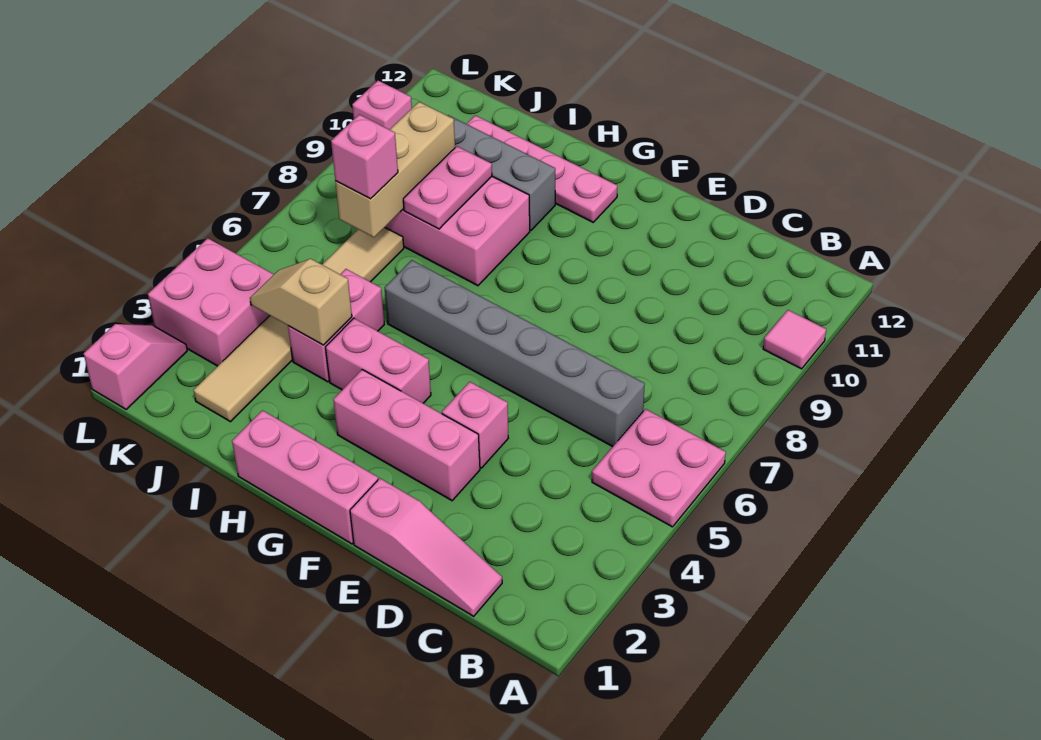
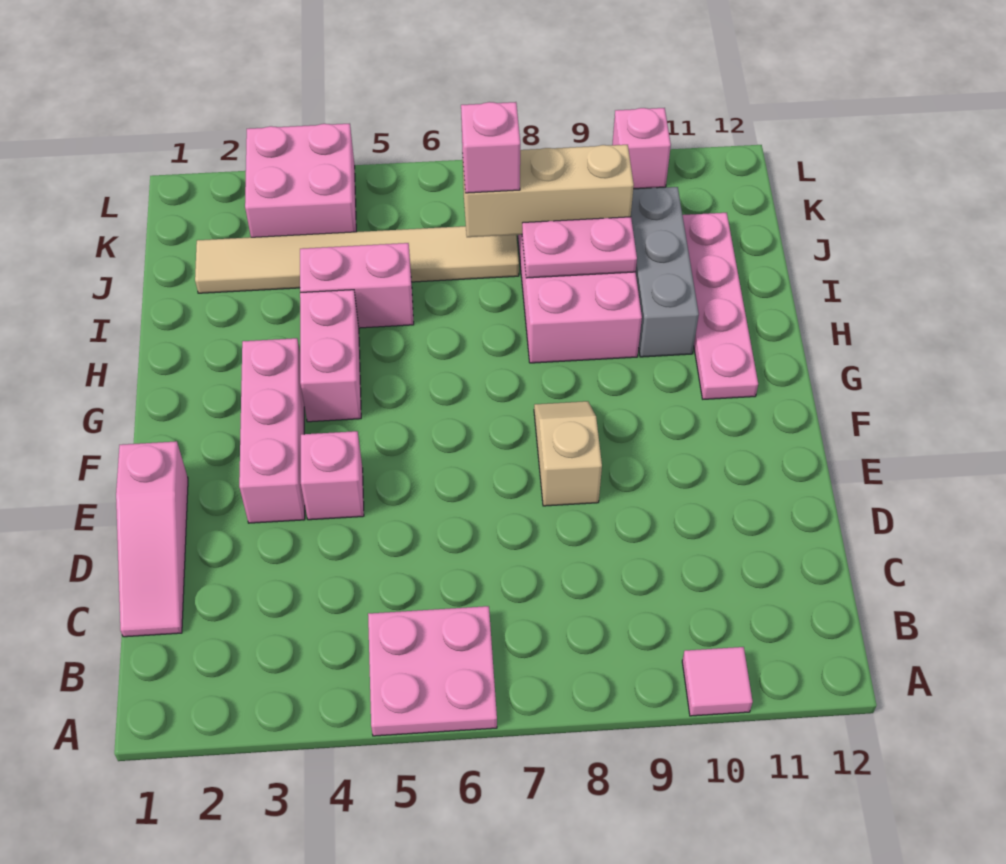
grey brick C6:H6 level 1 -> none
pink brick F1:H1 level 1 -> none
tan slope I4:J4 level 2 top I -> tan slope E8:F8 level 1 top E
pink slope L1:L2 level 1 top 1 -> none

